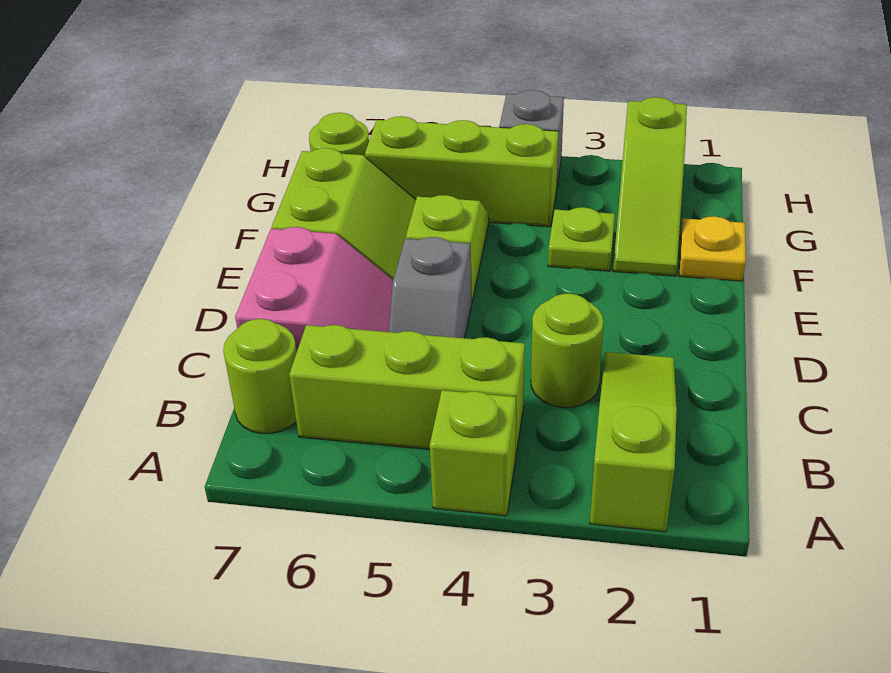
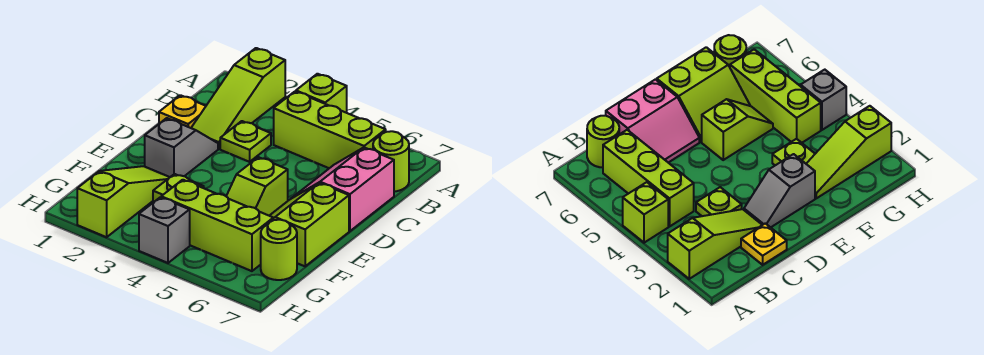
lime round brick C3 level 1 -> lime plate C3 level 1
grey slope C5:D5 level 1 top D -> grey slope D2:E2 level 1 top E
yellow plate F1 level 1 -> yellow plate C1 level 1

